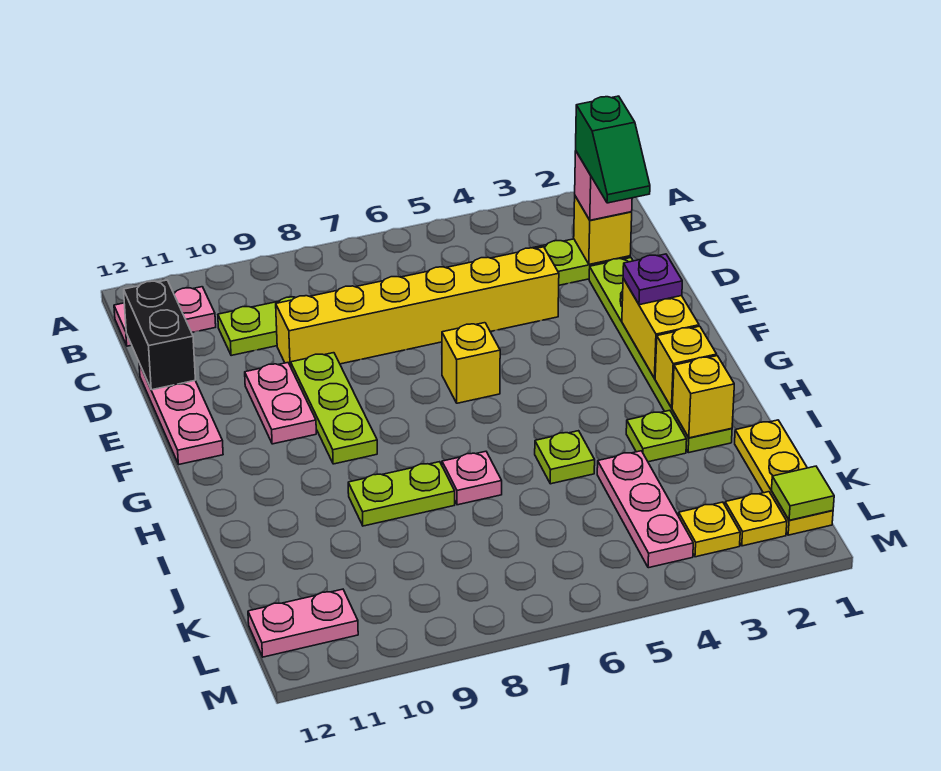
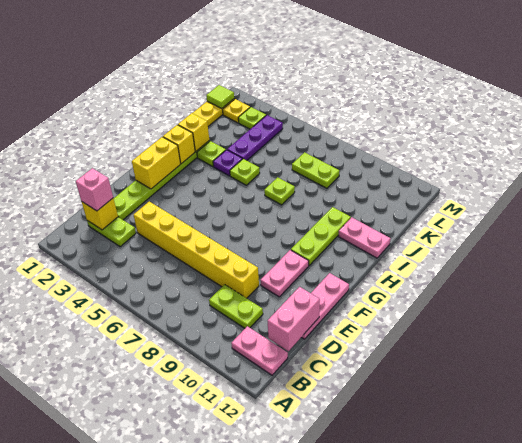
green slope C2:D2 level 4 top C -> none
black brick C12:D12 level 2 -> pink brick C12:D12 level 2
lime plate E9:G9 level 1 -> lime plate G10:I10 level 1
purple plate F2 level 3 -> purple plate I4 level 1
yellow brick F6 level 1 -> none
pink plate I7 level 1 -> lime plate I7 level 1
lime plate I8:I9 level 1 -> lime plate K7:K8 level 1
pink plate J4:L4 level 1 -> purple plate J4:L4 level 1
yellow plate L3 level 1 -> lime plate L3 level 1
pink plate L11:L12 level 1 -> pink plate I11:I12 level 1

